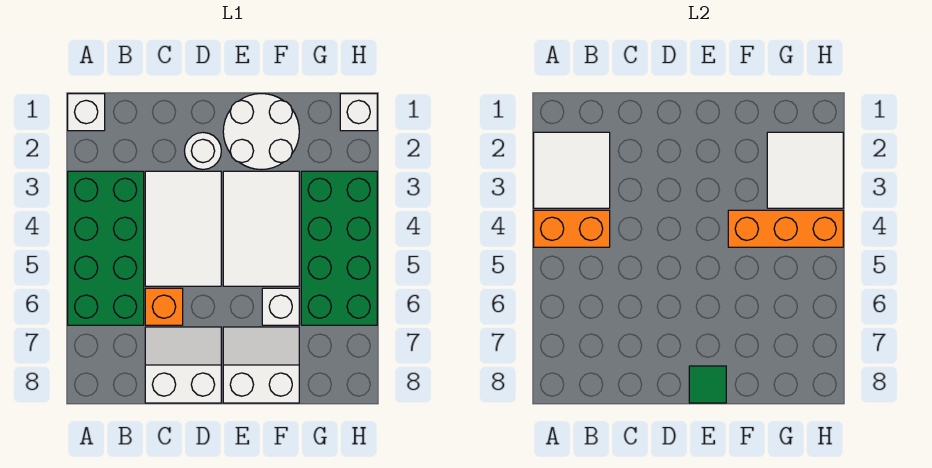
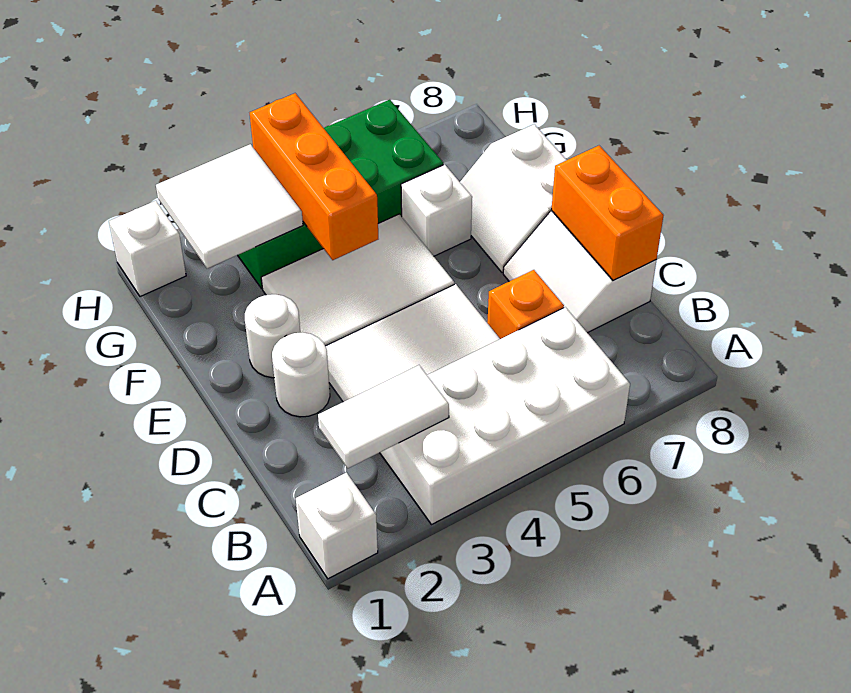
white tile A2:B3 level 2 -> white tile B2:B3 level 2
green brick A3:B6 level 1 -> white brick A3:B6 level 1
orange brick A4:B4 level 2 -> orange brick C8:D8 level 2
white round brick E1:F2 level 1 -> white round brick E2 level 1
green tile E8 level 2 -> none

